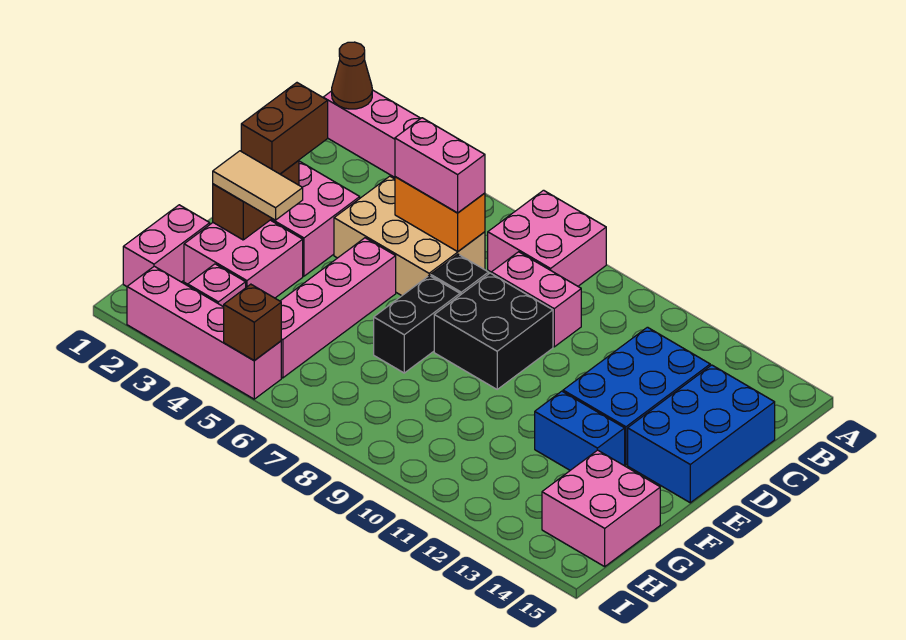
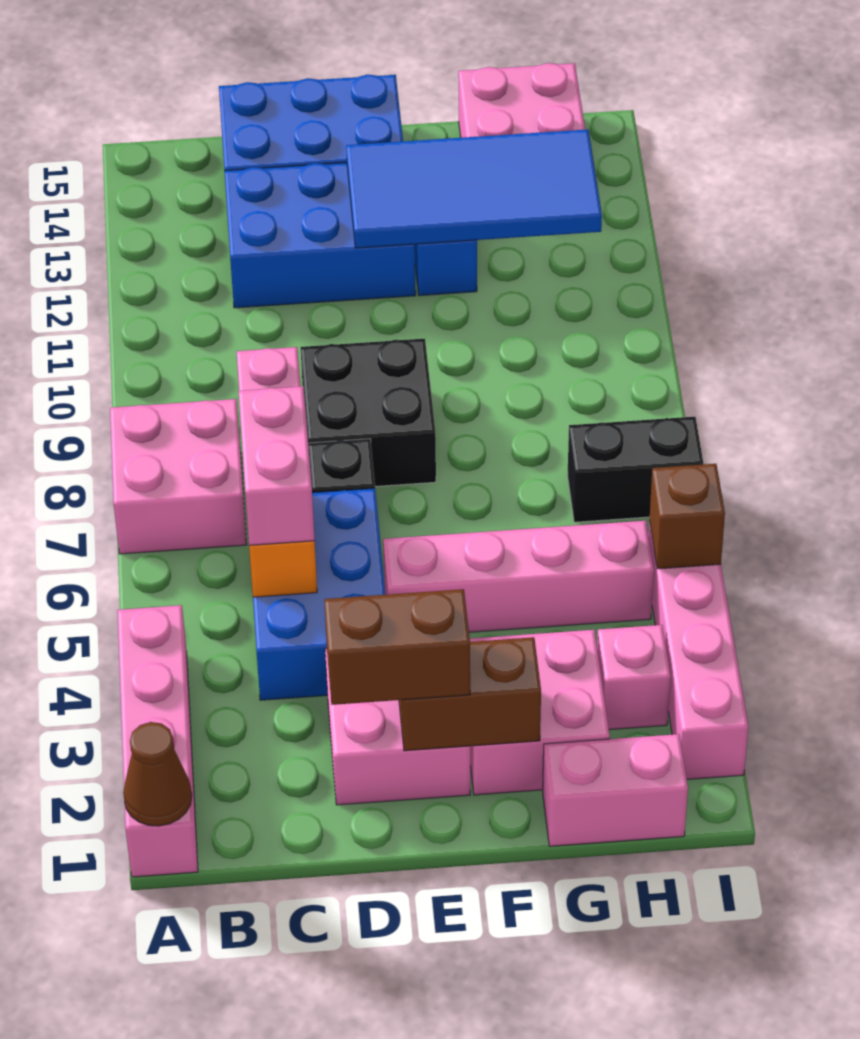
tan brick C4:D6 level 1 -> blue brick C4:D6 level 1
black brick E7:F7 level 1 -> black brick H7:I7 level 1
none -> blue tile E12:H13 level 2
tan tile F2:F3 level 3 -> none

